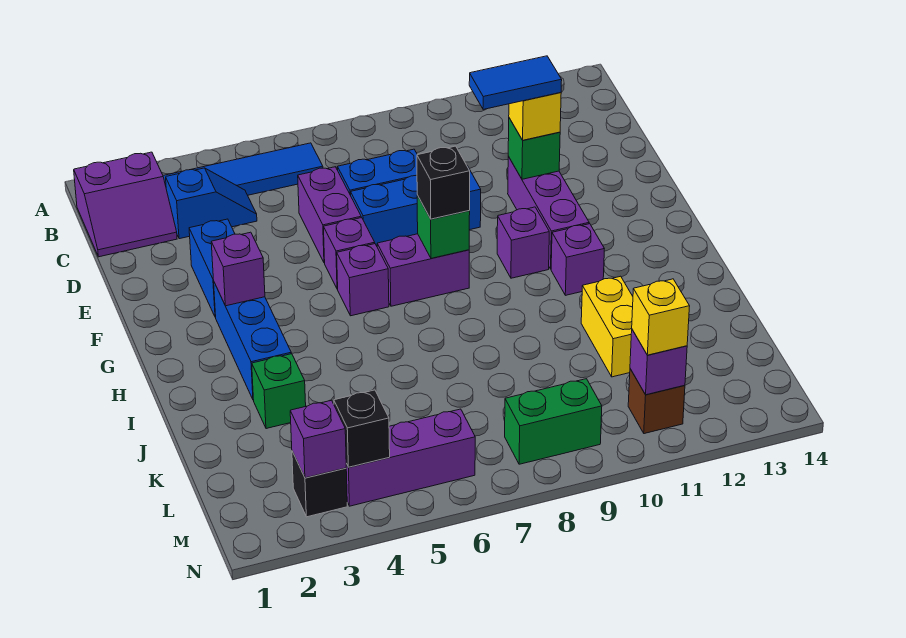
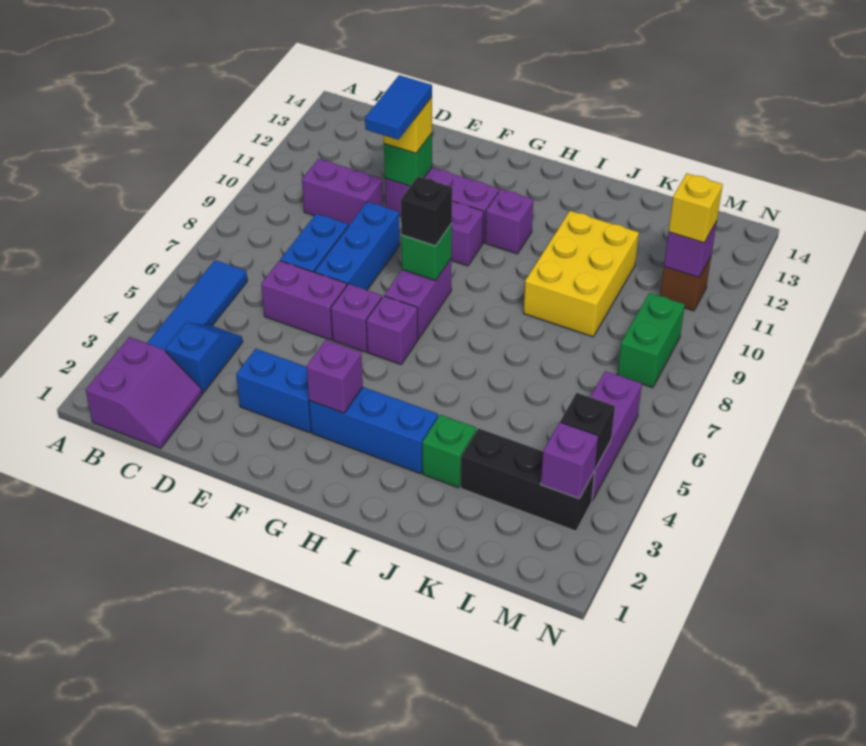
none -> purple brick C10:D10 level 1
yellow brick J11:K11 level 1 -> yellow brick J9:K11 level 1
black brick M3 level 1 -> black brick K3:M3 level 1

